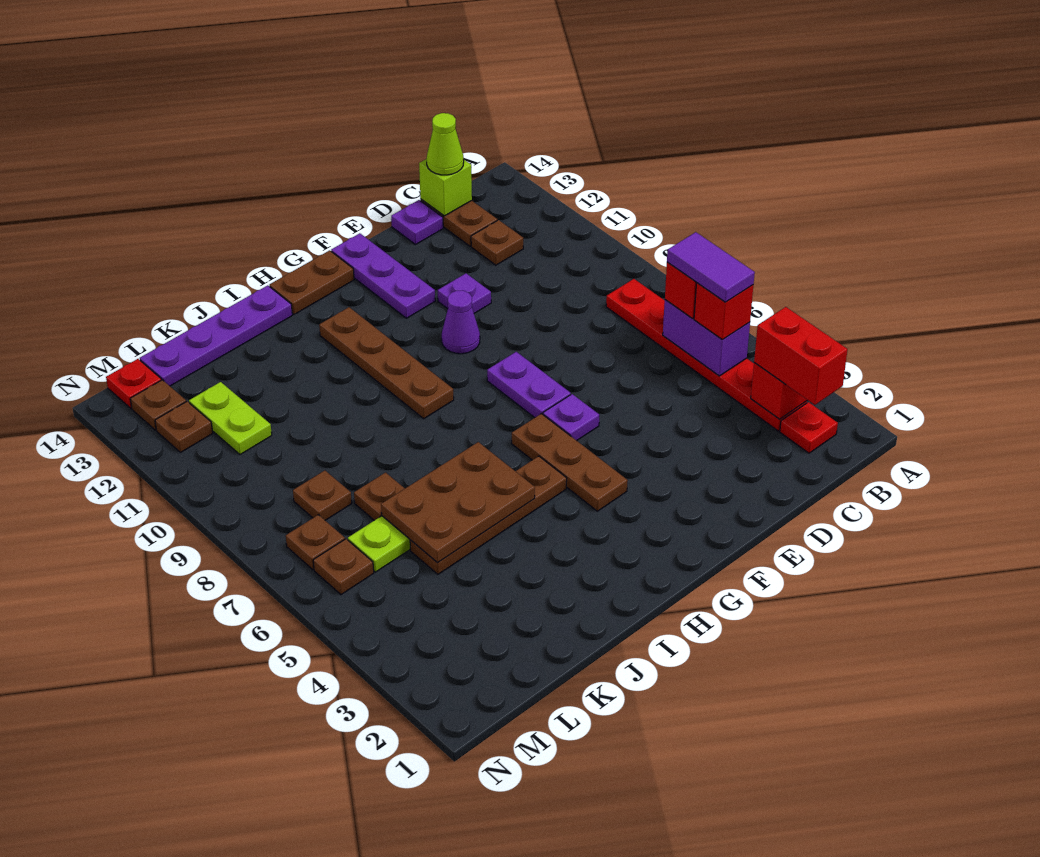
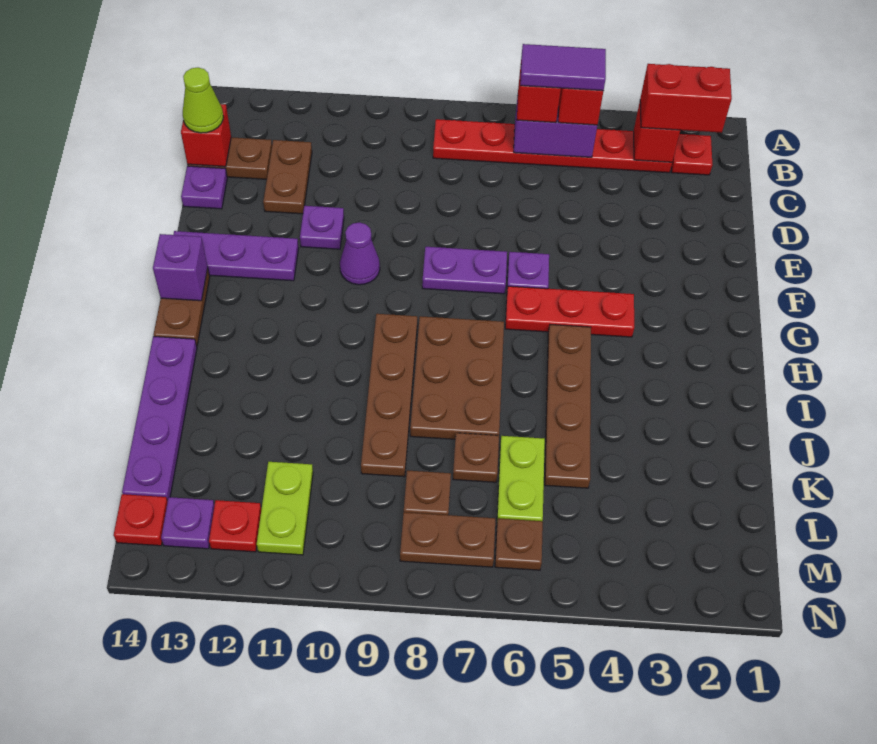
brown plate C12 level 1 -> brown plate C12:D12 level 1
lime brick C14 level 2 -> red brick C14 level 2
brown plate G4:G6 level 1 -> red plate G4:G6 level 1
none -> purple brick G14 level 2
brown plate H9:H12 level 1 -> brown plate H9:K9 level 1
brown plate I5:K6 level 2 -> brown plate H7:J8 level 1
lime plate L11:L12 level 1 -> lime plate L11:M11 level 1
brown plate M7 level 1 -> brown plate M7:M8 level 1
brown plate M12 level 1 -> red plate M12 level 1
brown plate M13 level 1 -> purple plate M13 level 1

